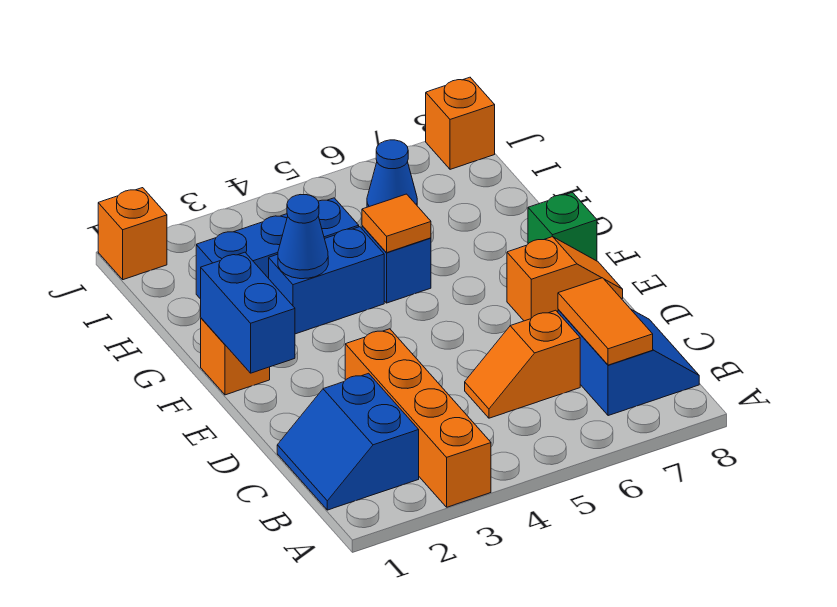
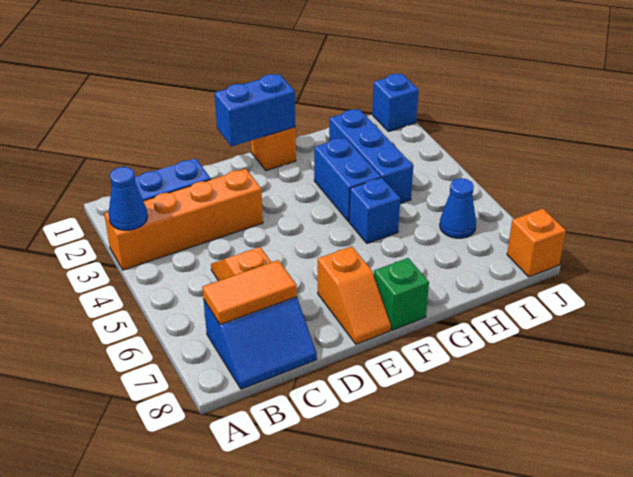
blue cone G3 level 2 -> blue cone A3 level 2
orange tile G5 level 2 -> none
orange brick J1 level 1 -> blue brick J1 level 1

